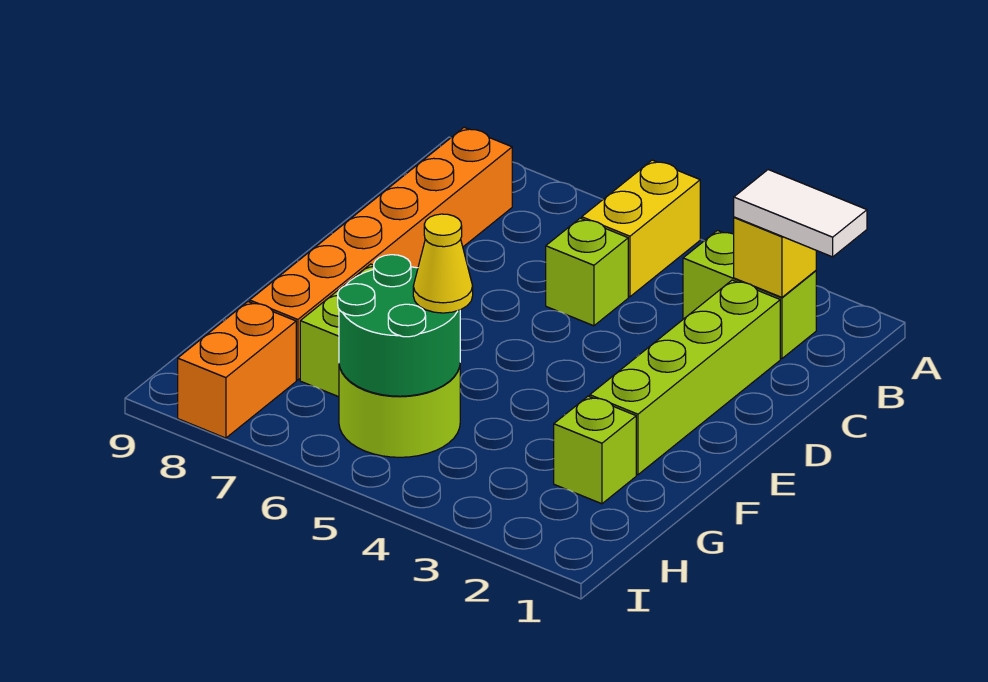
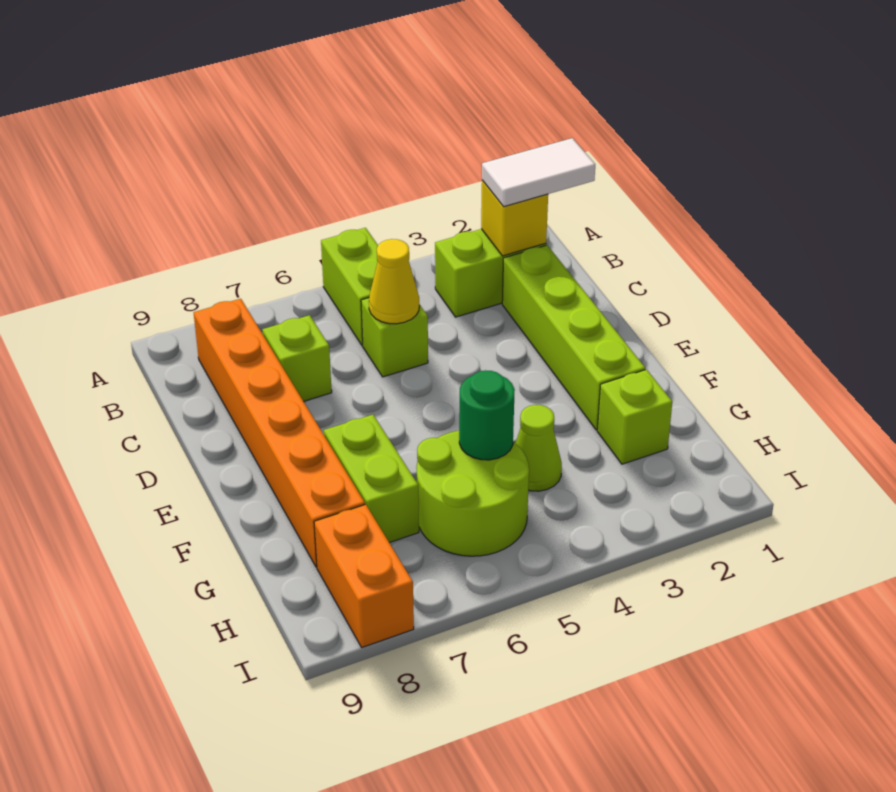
yellow brick A5:B5 level 1 -> lime brick A5:B5 level 1
none -> lime brick C7 level 1
none -> lime cone G4 level 1
green round brick G5:H6 level 2 -> green round brick G5 level 2
yellow cone G5 level 3 -> yellow cone C5 level 2

